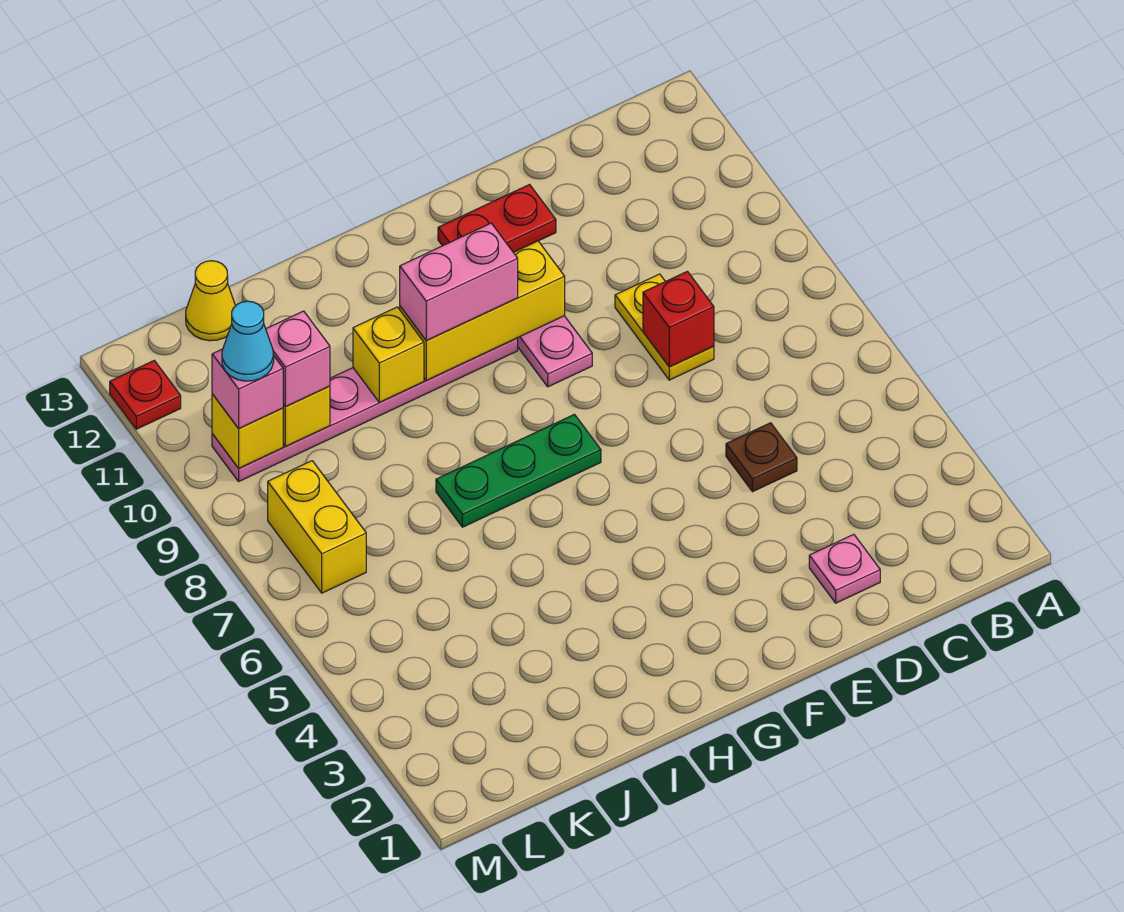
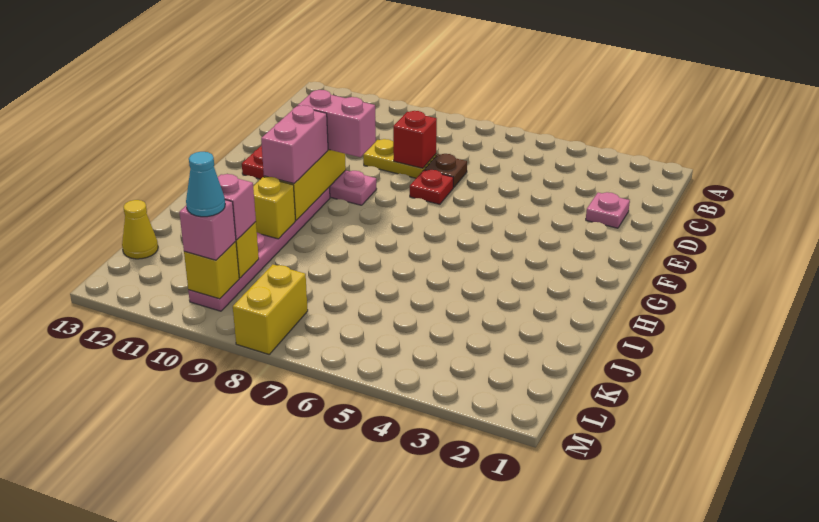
brown plate D5 level 1 -> brown plate D7 level 1
none -> pink brick F9:F10 level 3
green plate G7:I7 level 1 -> none
yellow brick L7:L8 level 1 -> yellow brick L8:M8 level 1
red plate M12 level 1 -> red plate E7 level 1

